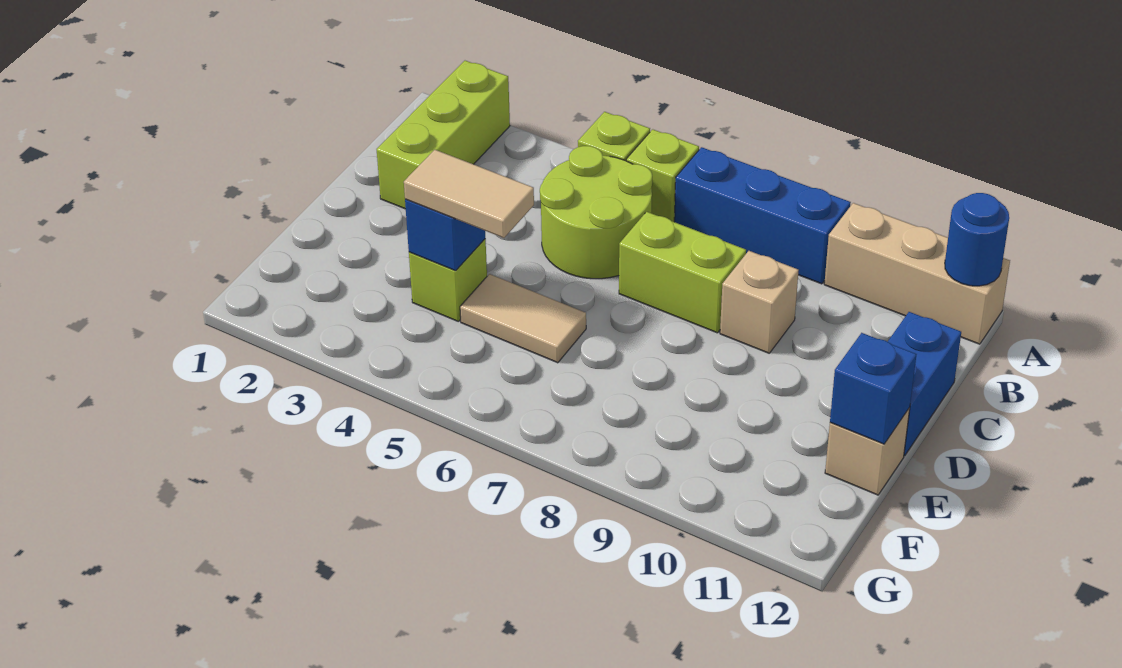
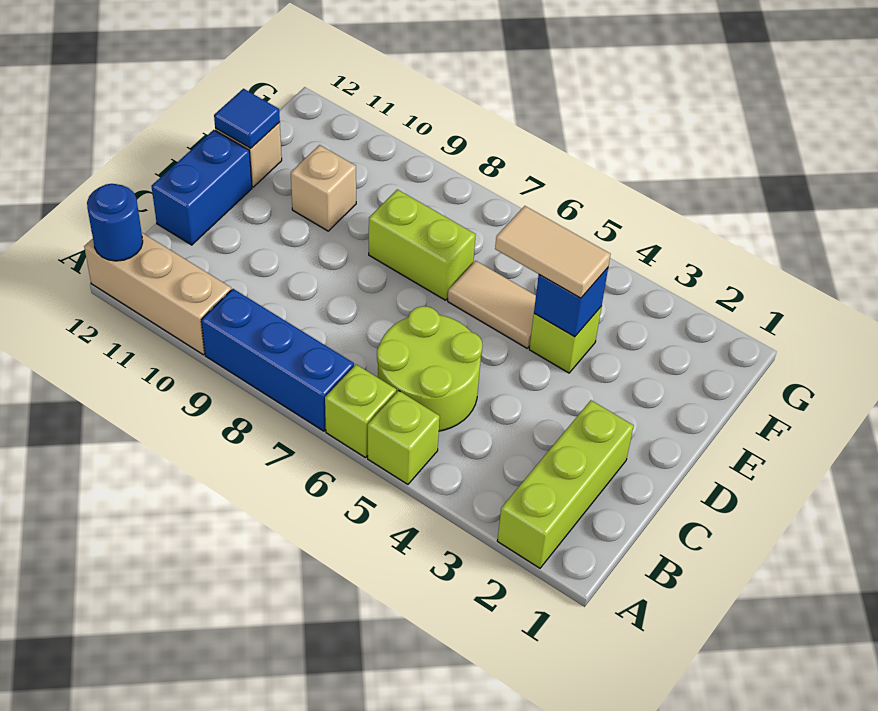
lime brick C7:C8 level 1 -> lime brick E7:E8 level 1
tan brick C9 level 1 -> tan brick E10 level 1
blue brick E12 level 2 -> blue tile E12 level 2

